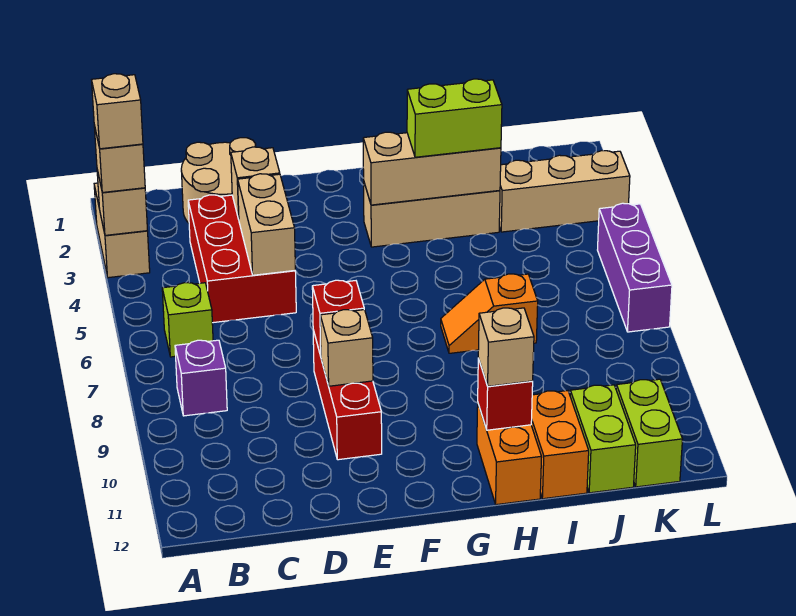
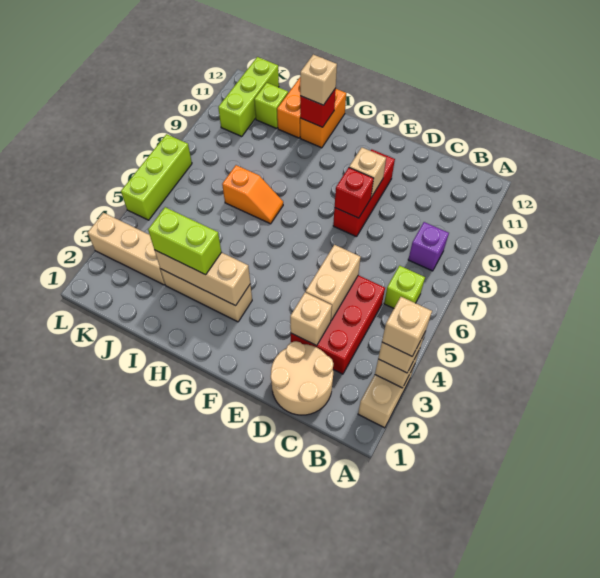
lime brick J11:J12 level 1 -> lime brick J11 level 1
lime brick K11:K12 level 1 -> lime brick K10:K12 level 1
purple brick L5:L7 level 1 -> lime brick L5:L7 level 1

